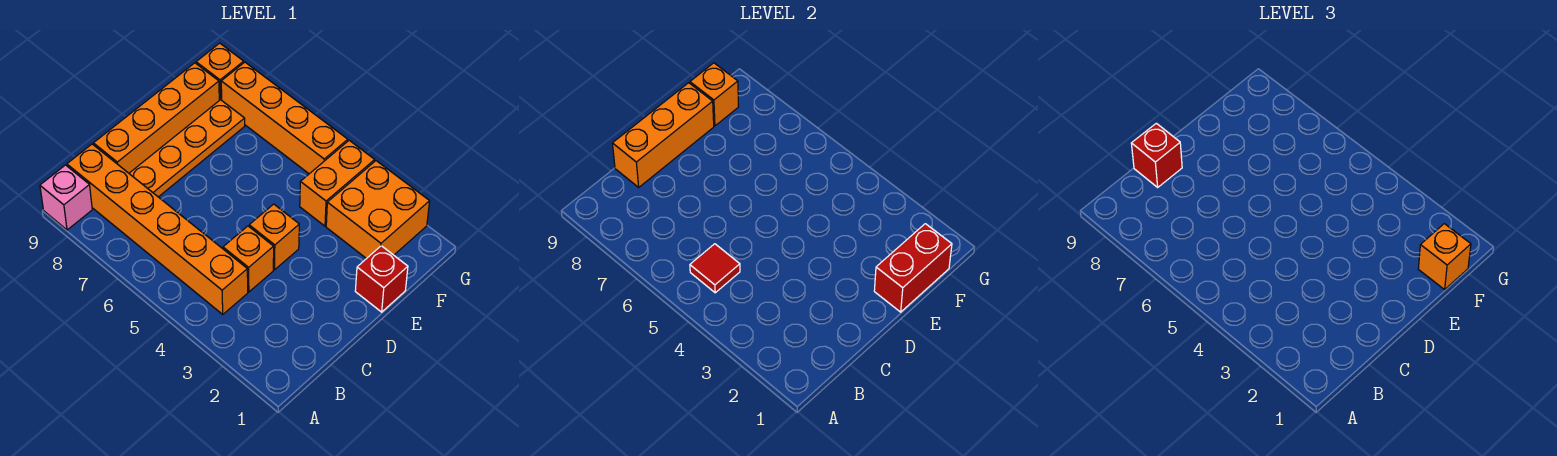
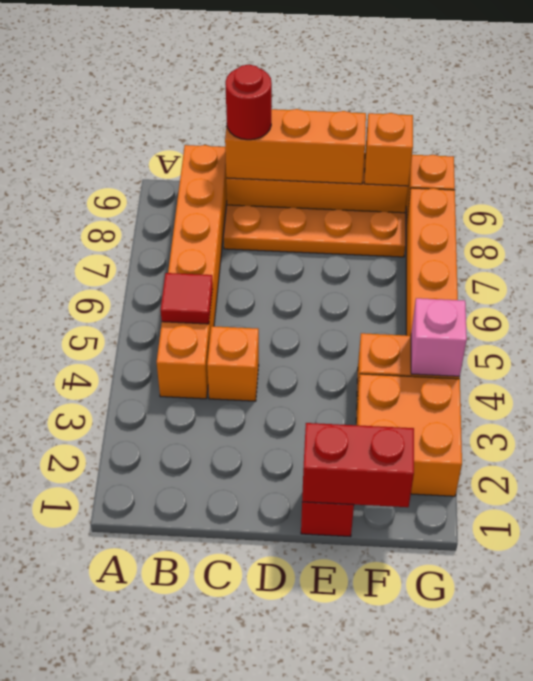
pink brick A9 level 1 -> pink brick G4 level 2
red brick C9 level 3 -> red round brick C9 level 3
orange brick D4 level 1 -> none
orange brick F1 level 3 -> none

